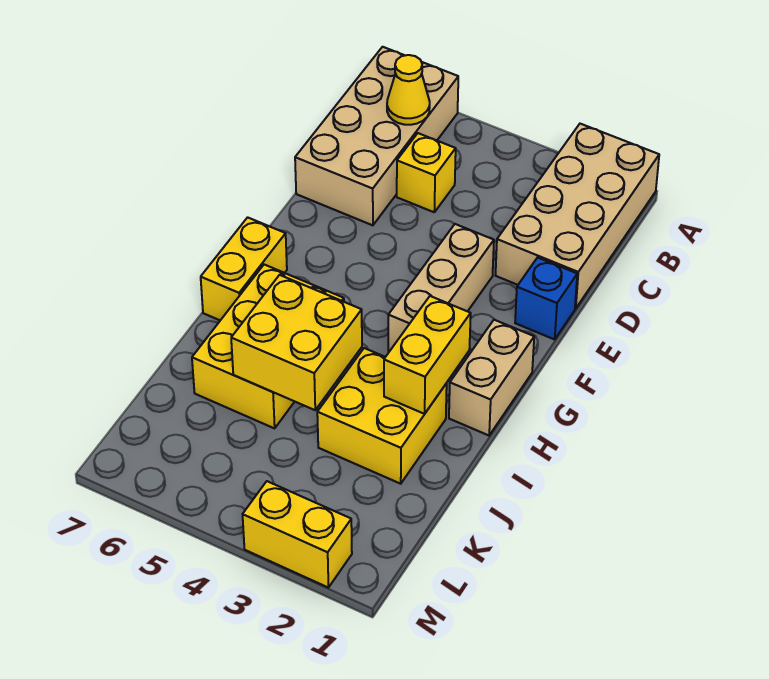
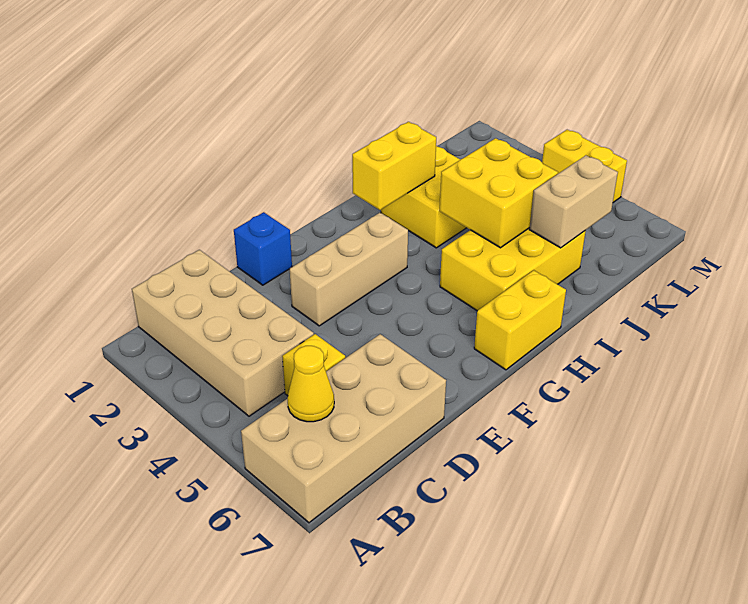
tan brick A1:D2 level 1 -> tan brick B1:C4 level 1
tan brick G1:H1 level 1 -> tan brick J6:K6 level 2
yellow brick M2:M3 level 1 -> yellow brick M4:M5 level 1

